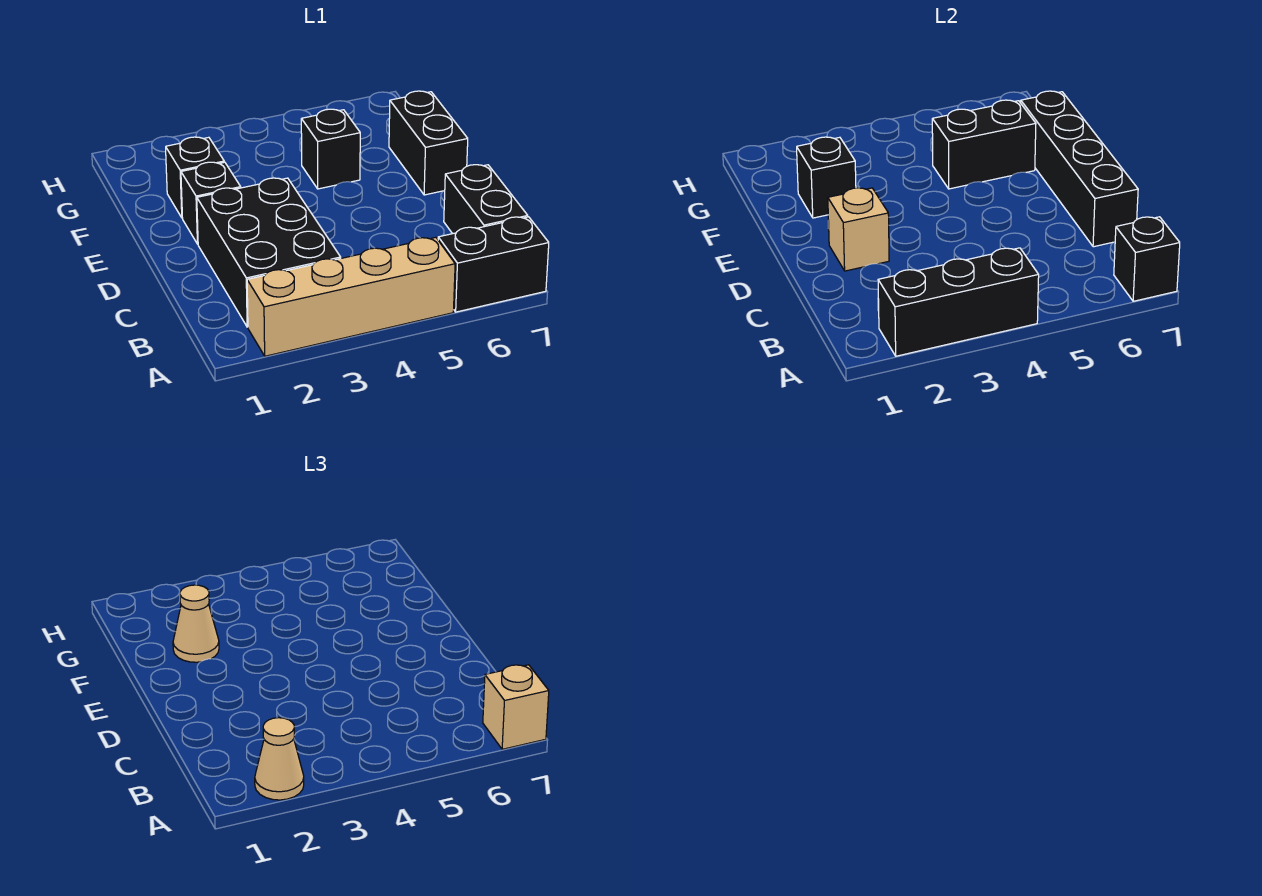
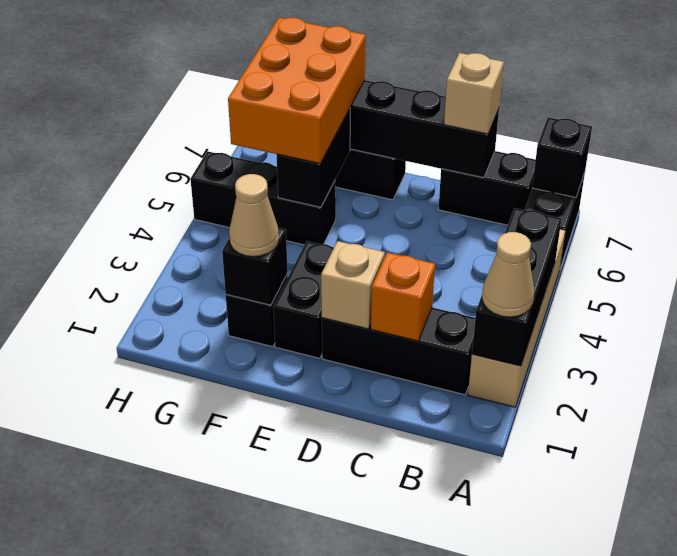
tan brick A7 level 3 -> tan brick C7 level 3
black brick B2:D3 level 1 -> black brick B2:D2 level 1
none -> orange brick C2 level 2
black brick E2 level 1 -> black brick E2:E3 level 1
black brick F5 level 1 -> black brick F5:H5 level 1
none -> orange brick F5:G7 level 3

